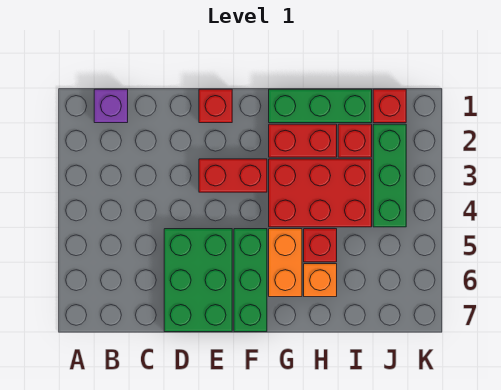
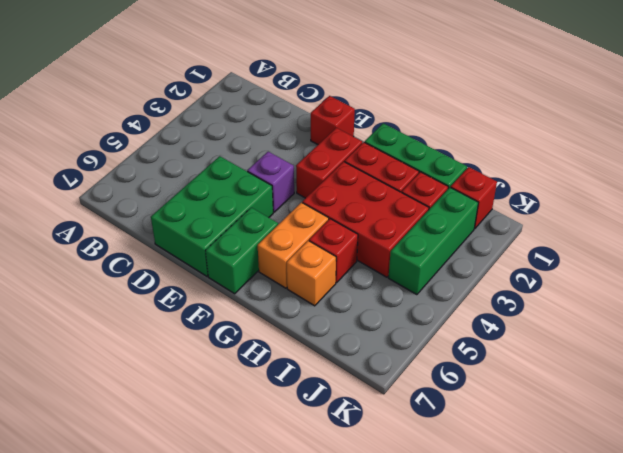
purple brick B1 level 1 -> purple brick E4 level 1
red brick E3:F3 level 1 -> red brick F2:F3 level 1
green brick F5:F7 level 1 -> green brick F6:F7 level 1

